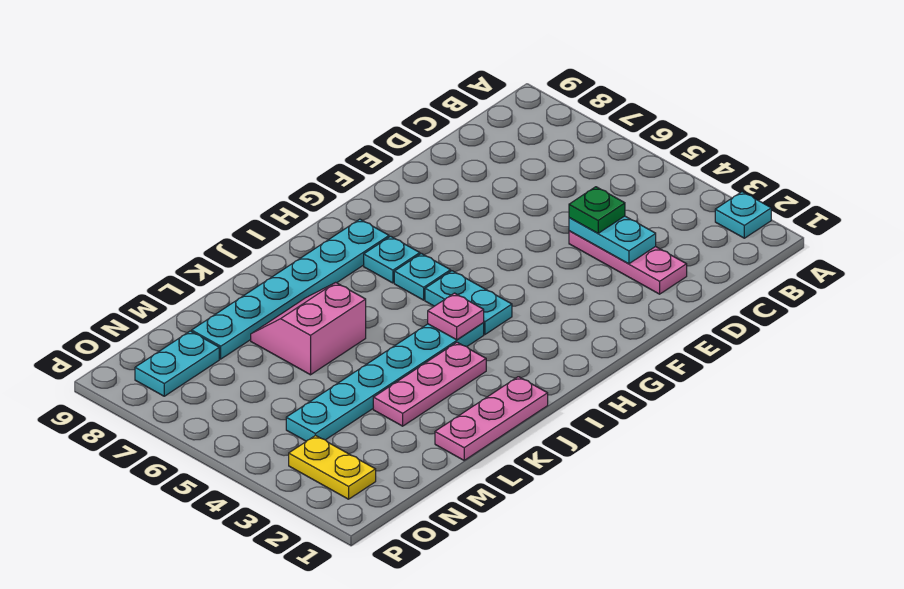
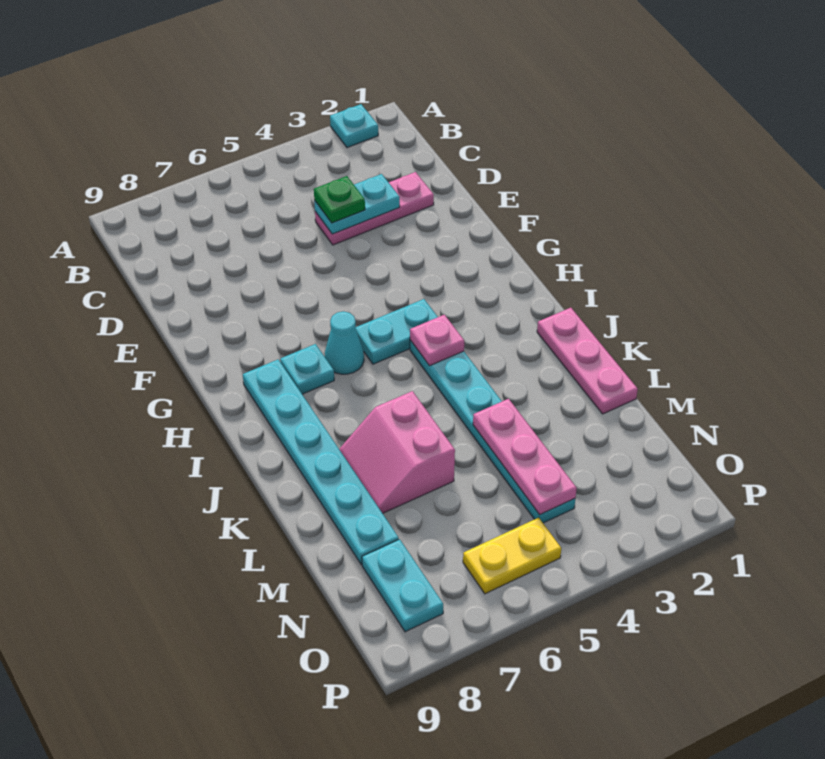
cyan plate H6 level 1 -> cyan cone H6 level 1
pink plate J3:L3 level 1 -> pink plate L4:N4 level 2
yellow plate O2:O3 level 1 -> yellow plate O5:O6 level 1

